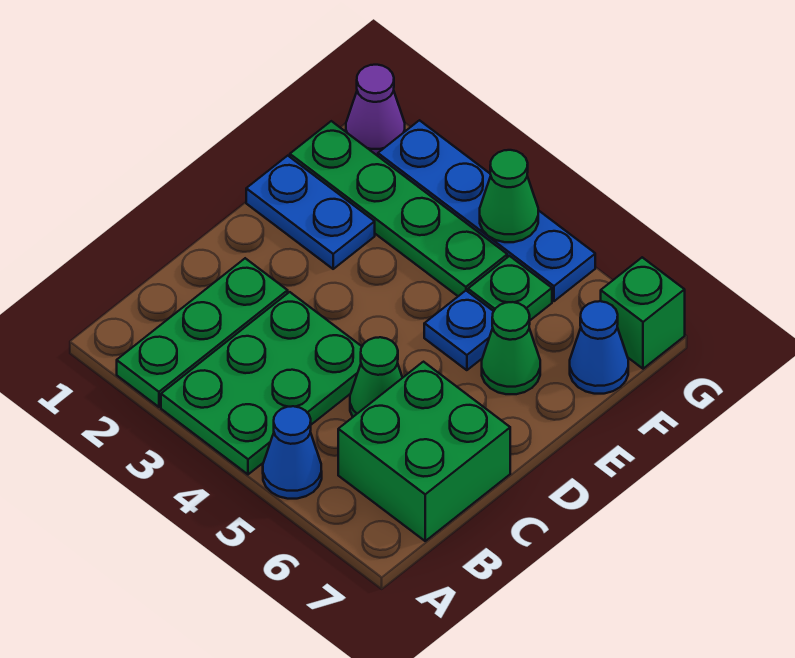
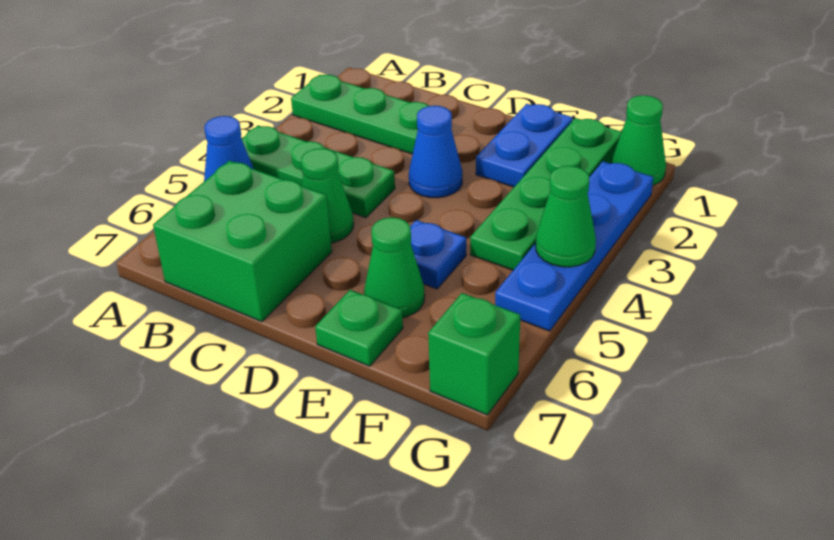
green plate A3:C4 level 1 -> green plate A4:C4 level 1
green plate F5 level 1 -> green plate E7 level 1
blue cone F7 level 1 -> blue cone D3 level 1
purple cone G1 level 1 -> green cone G1 level 1

